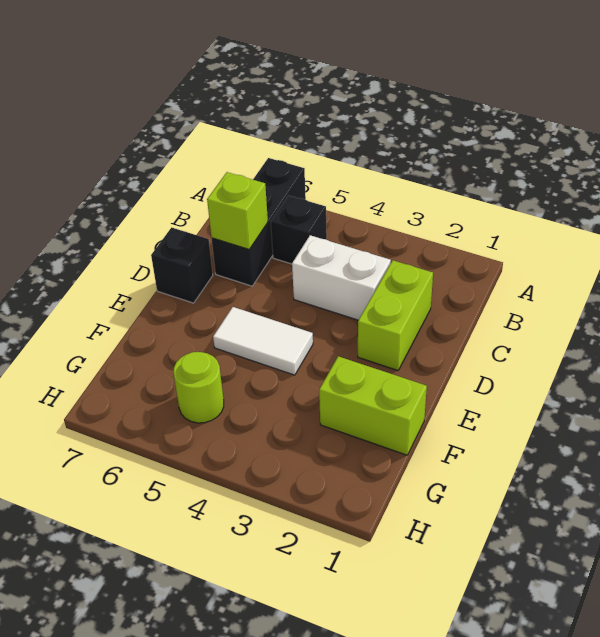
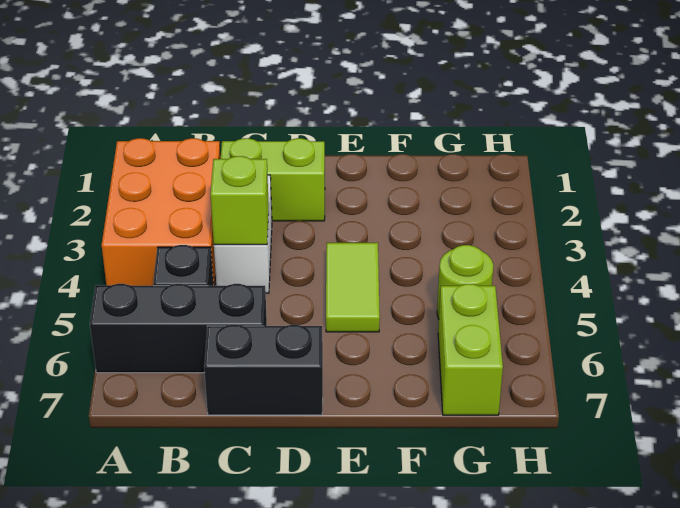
none -> orange brick A2:B4 level 1
lime brick C6 level 2 -> lime brick C4 level 2
black brick D7 level 1 -> black brick C7:D7 level 1
white tile E4:E5 level 1 -> lime tile E4:E5 level 1
lime brick F1:F2 level 1 -> lime brick G6:G7 level 1

